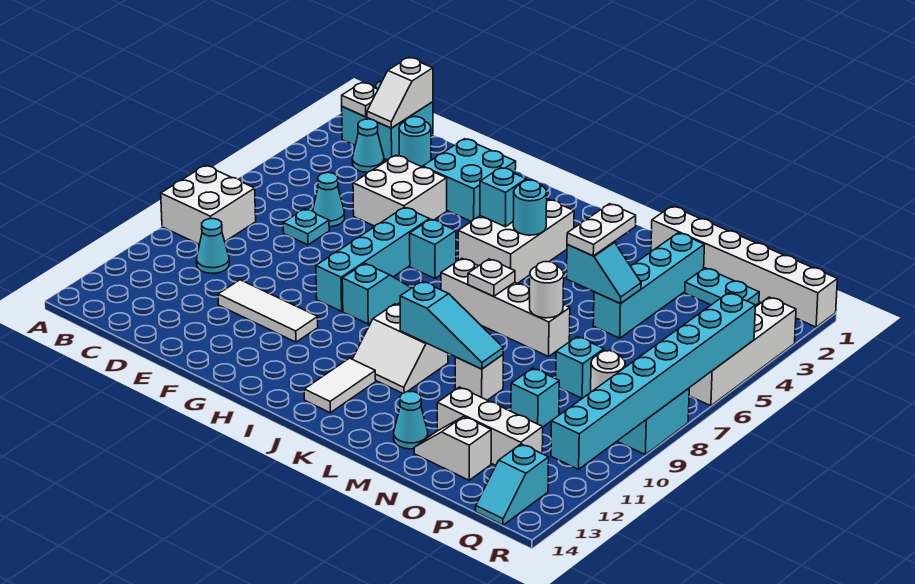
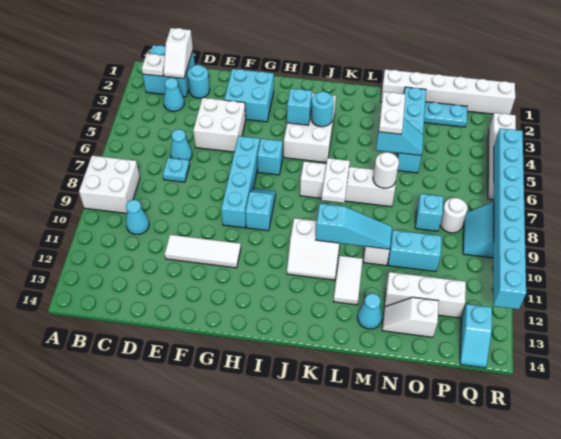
white tile J12:J13 level 1 -> white tile L11:L12 level 1
white plate K7 level 2 -> white plate K7:K8 level 2
cyan brick O10 level 1 -> cyan brick N10:O10 level 1

